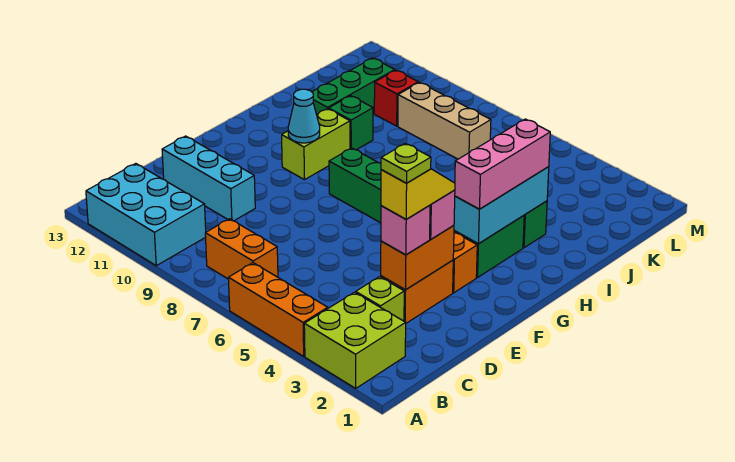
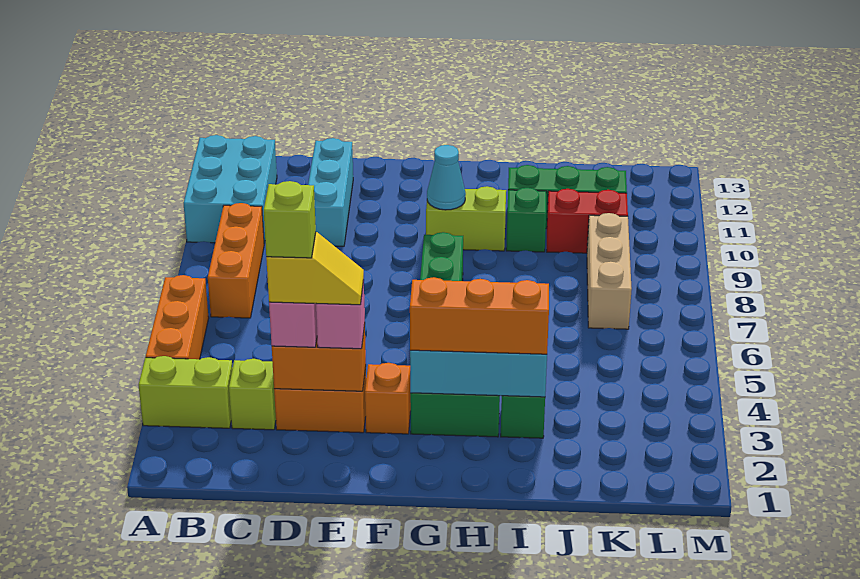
lime brick A2:B3 level 1 -> lime brick A3:B3 level 1
orange brick B7:B8 level 1 -> orange brick B7:B9 level 1
lime plate D3 level 5 -> lime brick D3 level 5
pink brick G3:I3 level 3 -> orange brick G3:I3 level 3
red brick K10 level 1 -> red brick J10:K10 level 1

